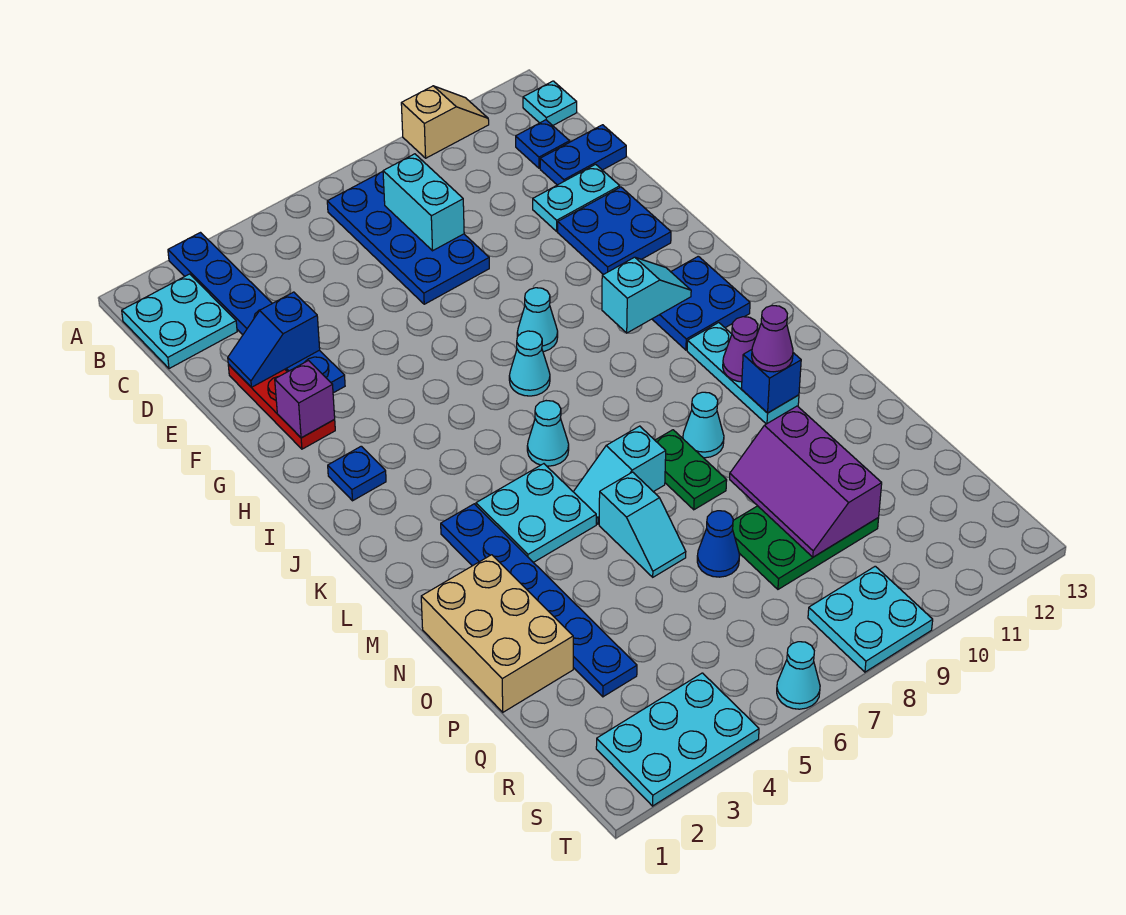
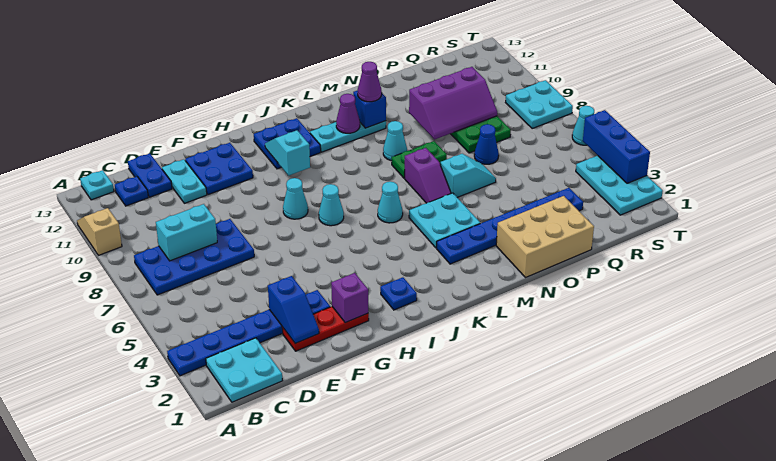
cyan slope M6:M7 level 1 top 7 -> purple slope M6:M7 level 1 top 7
none -> blue brick T3:T5 level 2

